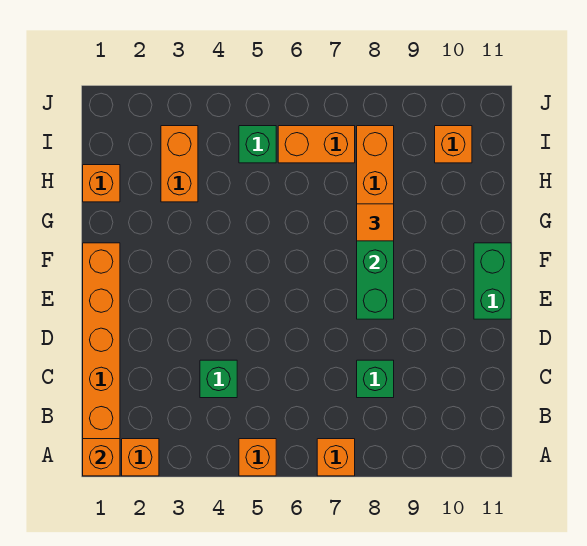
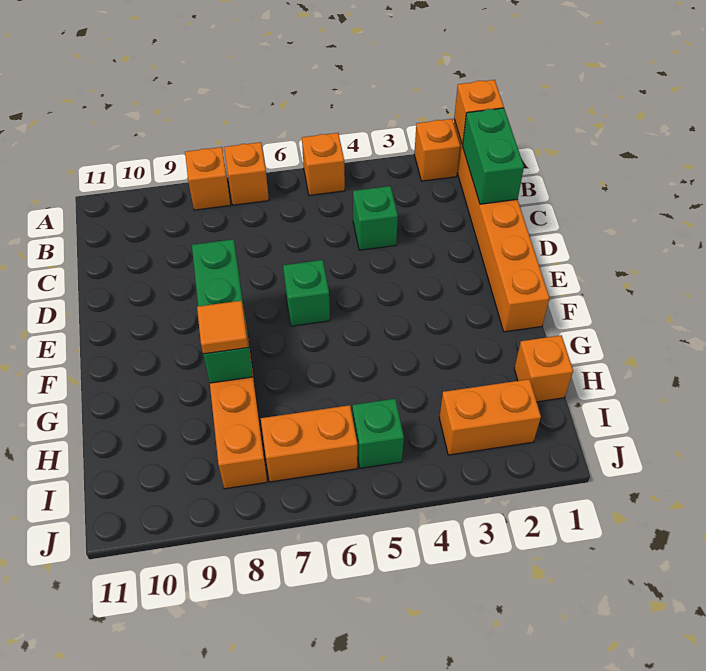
green brick C8 level 1 -> green brick E6 level 1
green brick E11:F11 level 1 -> green brick B1:C1 level 2
orange brick H3:I3 level 1 -> orange brick I2:I3 level 1
orange brick I10 level 1 -> orange brick A8 level 1

